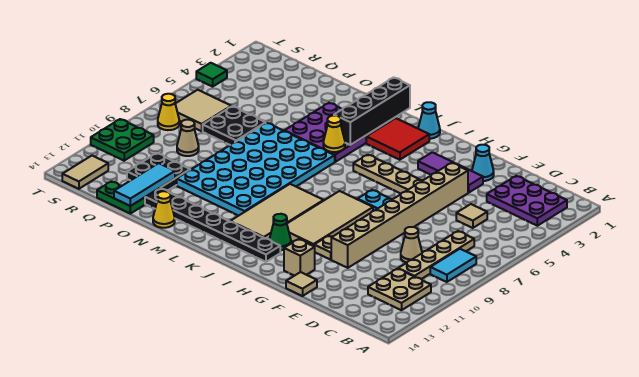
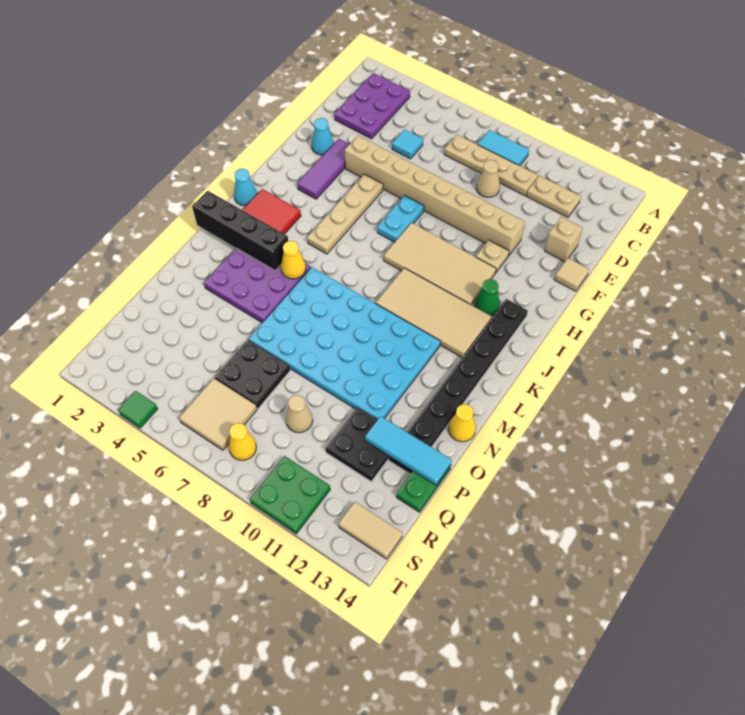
tan plate B11:C12 level 1 -> tan plate C11:C12 level 1
tan tile D5 level 1 -> cyan tile D5 level 1
tan brick G13 level 1 -> tan brick E13 level 1

